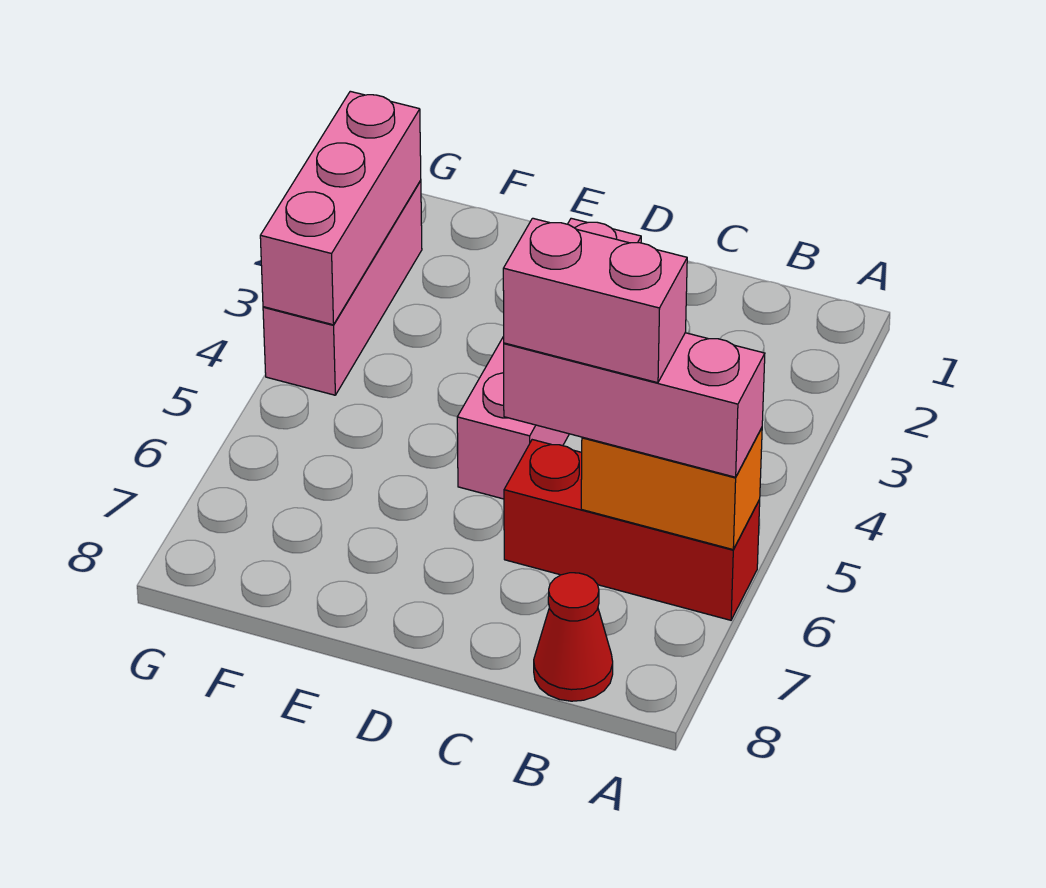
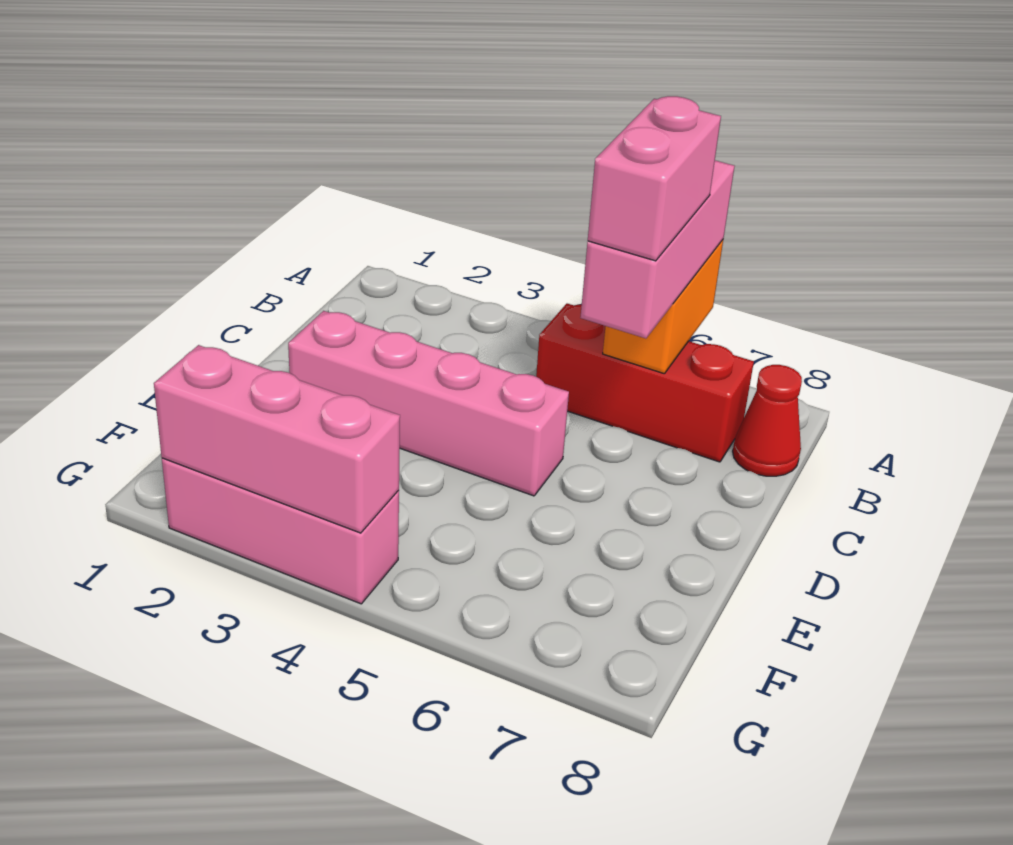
red brick A6:C6 level 1 -> red brick B5:B7 level 1

